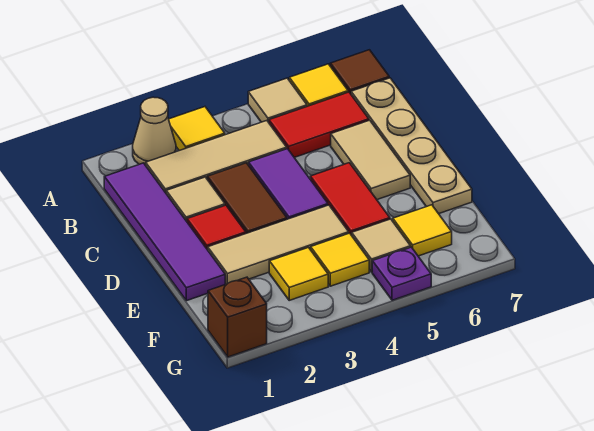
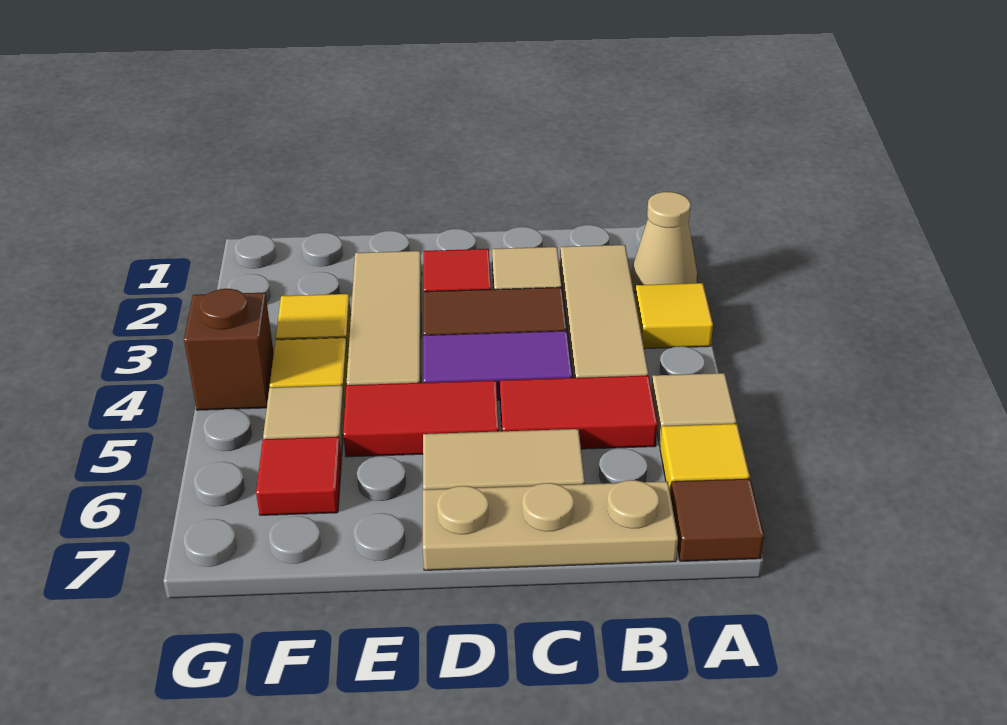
purple tile B1:E1 level 1 -> none
red tile B5:B6 level 1 -> red tile B5:C5 level 1
tan plate B7:E7 level 1 -> tan plate B7:D7 level 1
yellow tile F6 level 1 -> red tile F6 level 1
brown brick G1 level 1 -> brown brick G4 level 1
purple plate G5 level 1 -> none

